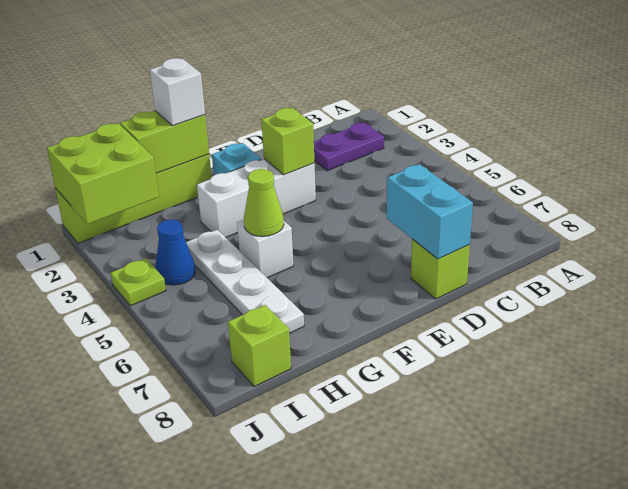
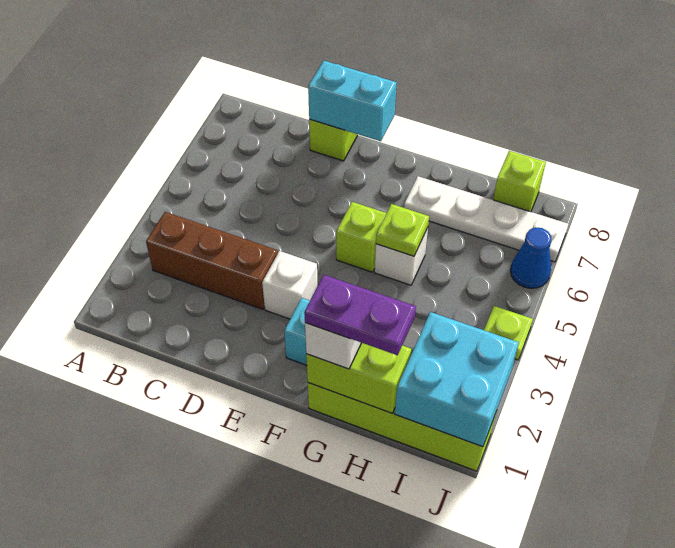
purple plate B2:C2 level 1 -> purple plate G1:H1 level 4
none -> brown brick B3:D3 level 1
cyan brick D7:D8 level 2 -> cyan brick D8:E8 level 2
white brick E3:G3 level 1 -> white brick E3 level 1
lime brick E3 level 2 -> lime brick F5 level 1
lime cone G5 level 2 -> lime plate G5 level 2
white plate H4:H7 level 1 -> white plate G7:J7 level 1
lime brick I1:J2 level 2 -> cyan brick I1:J2 level 2
blue cone I4 level 1 -> blue cone J6 level 1

